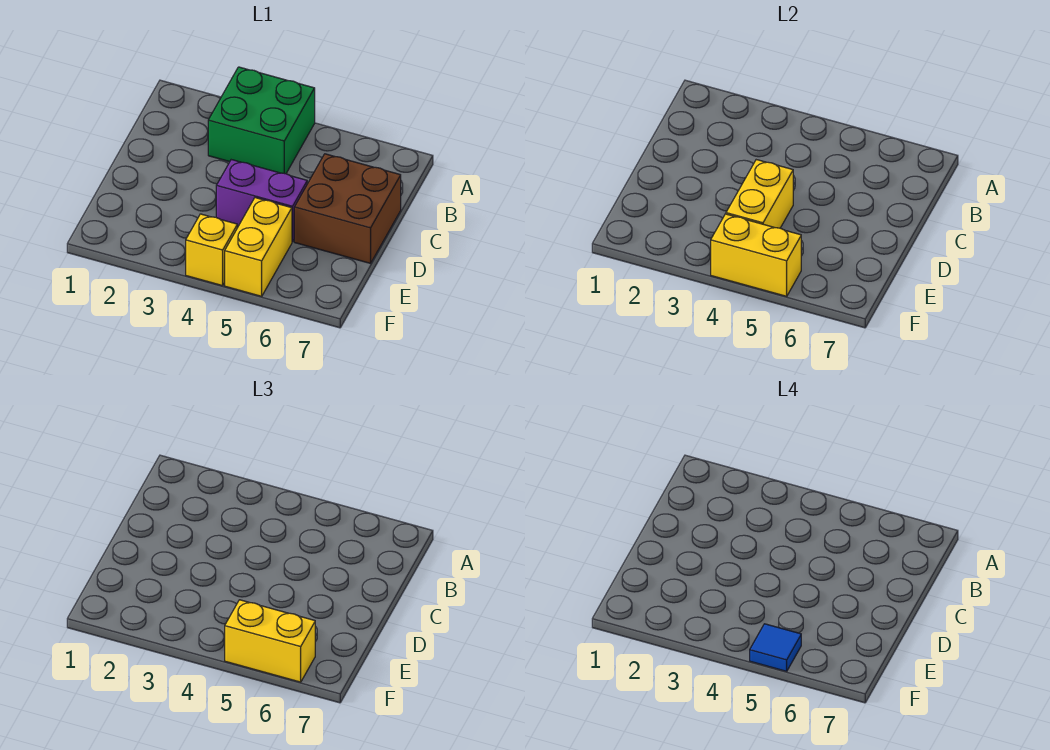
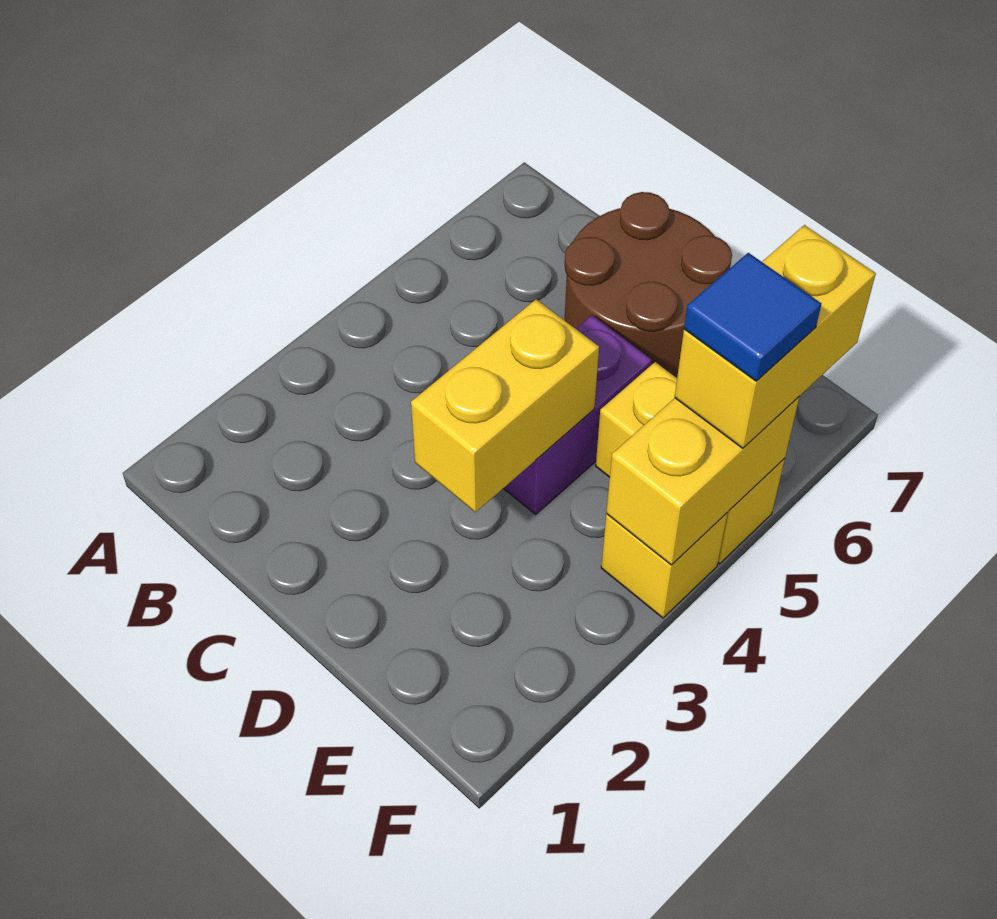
green brick A3:B4 level 1 -> none
brown brick C6:D7 level 1 -> brown round brick C6:D7 level 1
yellow brick D4:E4 level 2 -> yellow brick D3:D4 level 2

